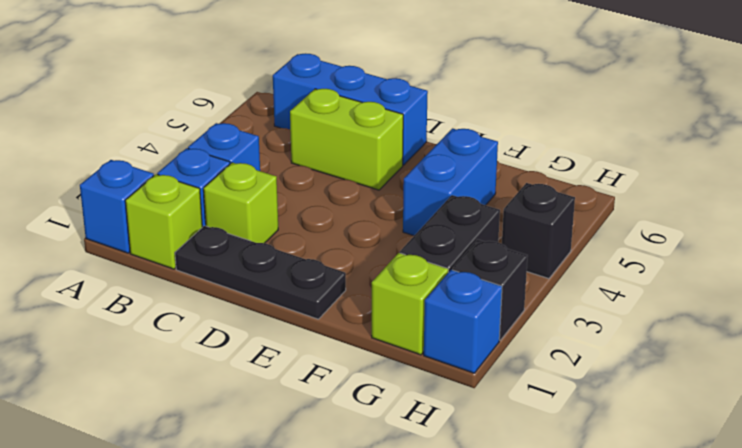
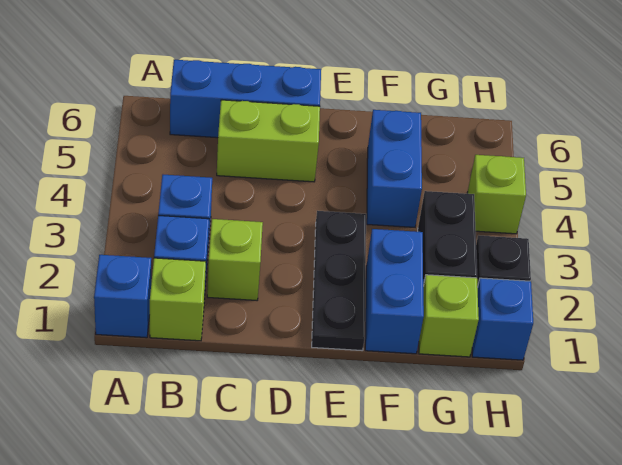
black plate C1:E1 level 1 -> black plate E1:E3 level 1
none -> blue brick F1:F2 level 1
black brick H4 level 1 -> lime brick H4 level 1

